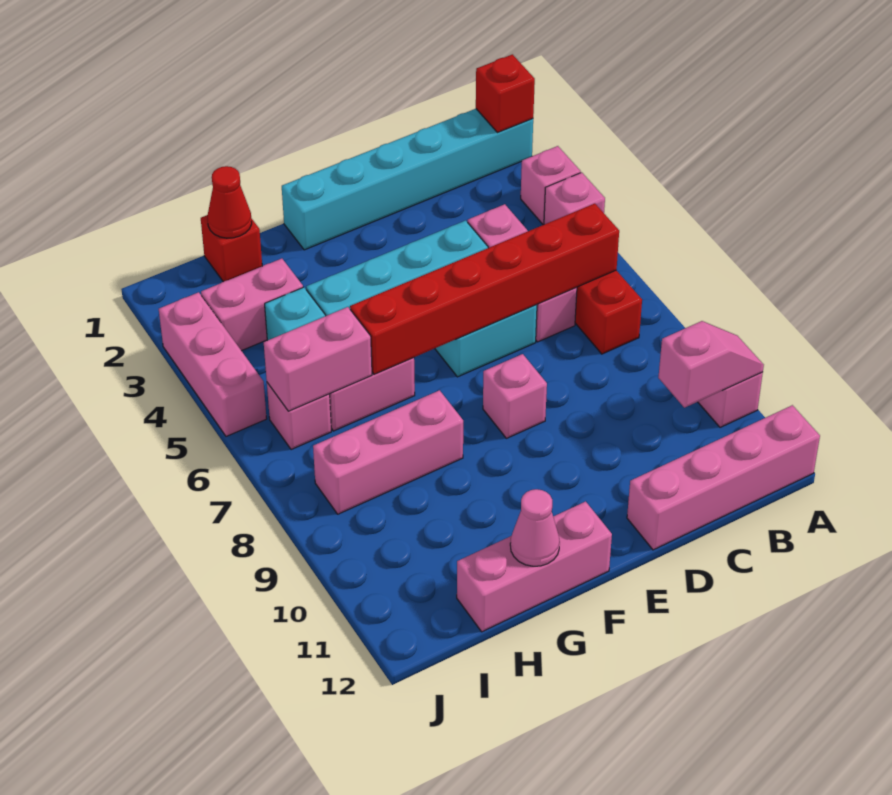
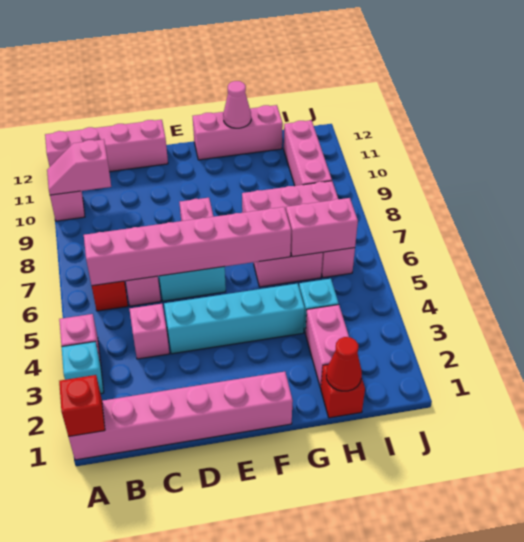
cyan brick A1:F1 level 1 -> pink brick A1:F1 level 1
pink brick A3 level 1 -> cyan brick A3 level 1
red brick B6:G6 level 2 -> pink brick B6:G6 level 2
pink brick H3:I3 level 1 -> pink brick H2:H3 level 1
pink brick J3:J5 level 1 -> pink brick I9:I11 level 1

